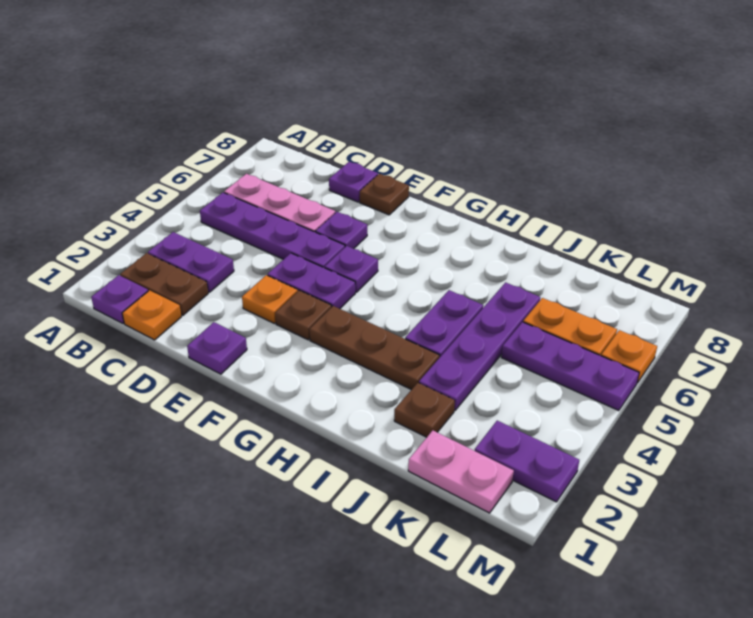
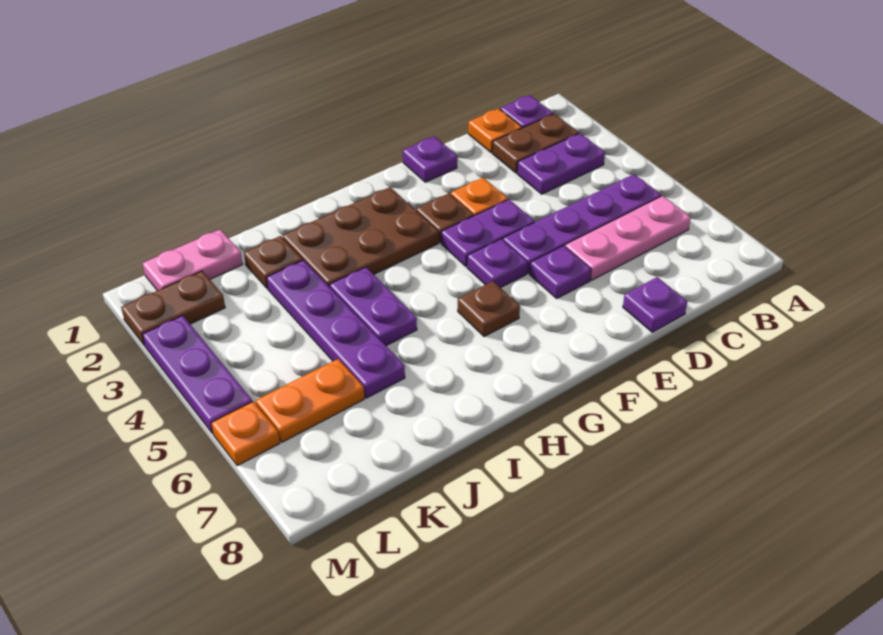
brown plate E8 level 1 -> brown plate G6 level 1
brown plate G3:I3 level 1 -> brown plate G2:I3 level 1
purple plate K5:M5 level 1 -> purple plate M3:M5 level 1
purple plate L2:M2 level 1 -> brown plate L2:M2 level 1

